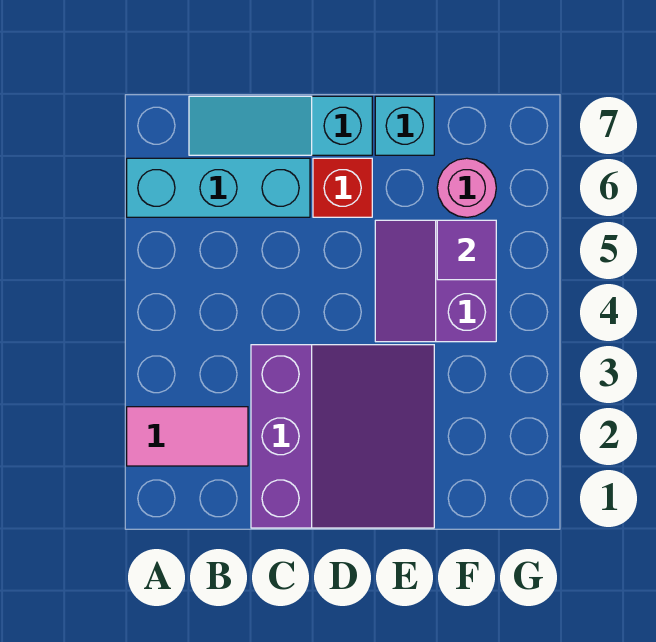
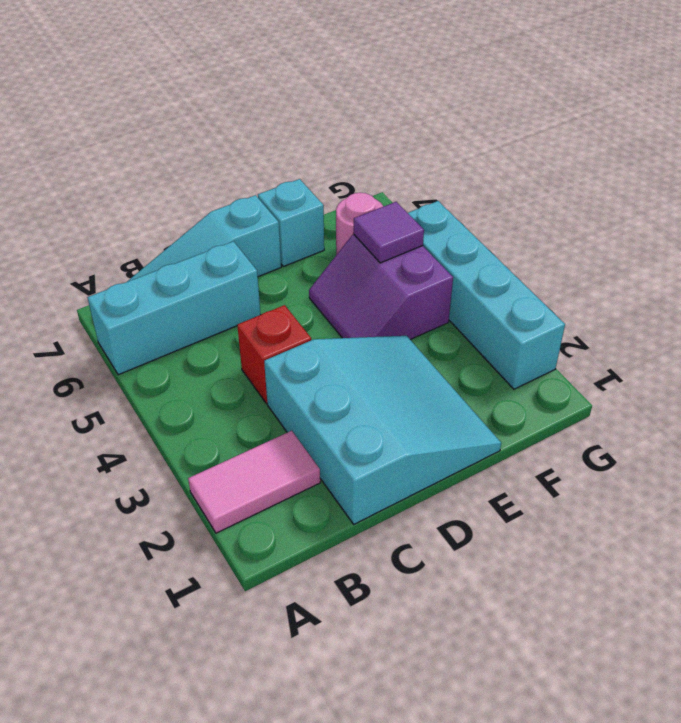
purple slope C1:E3 level 1 top C -> cyan slope C1:E3 level 1 top C
red brick D6 level 1 -> red brick C4 level 1
none -> cyan brick G2:G5 level 1

